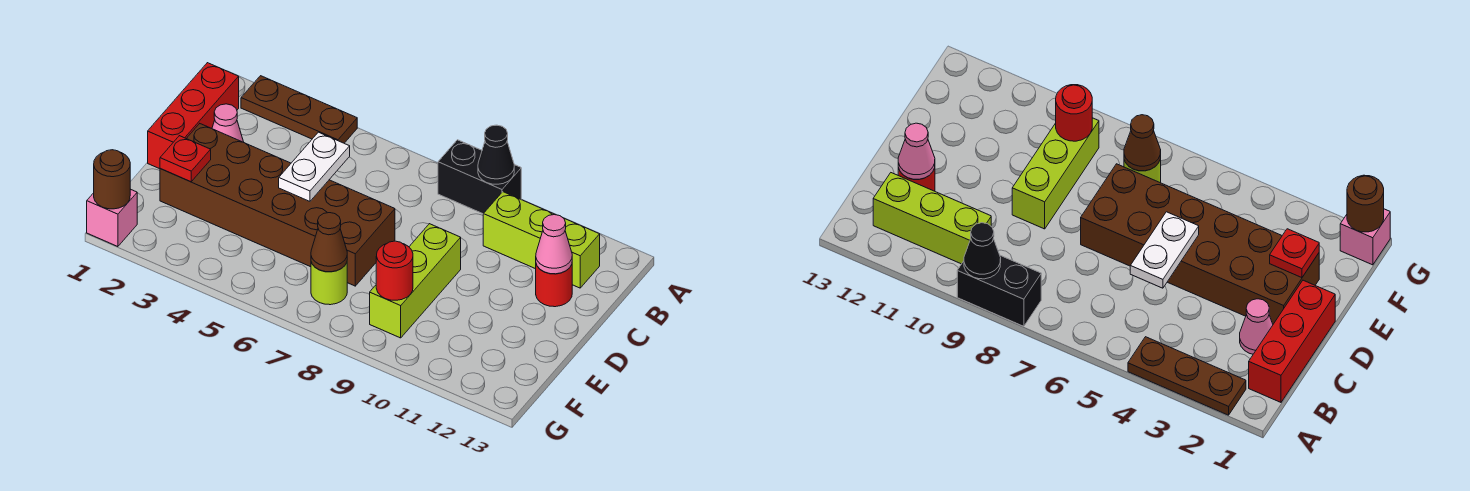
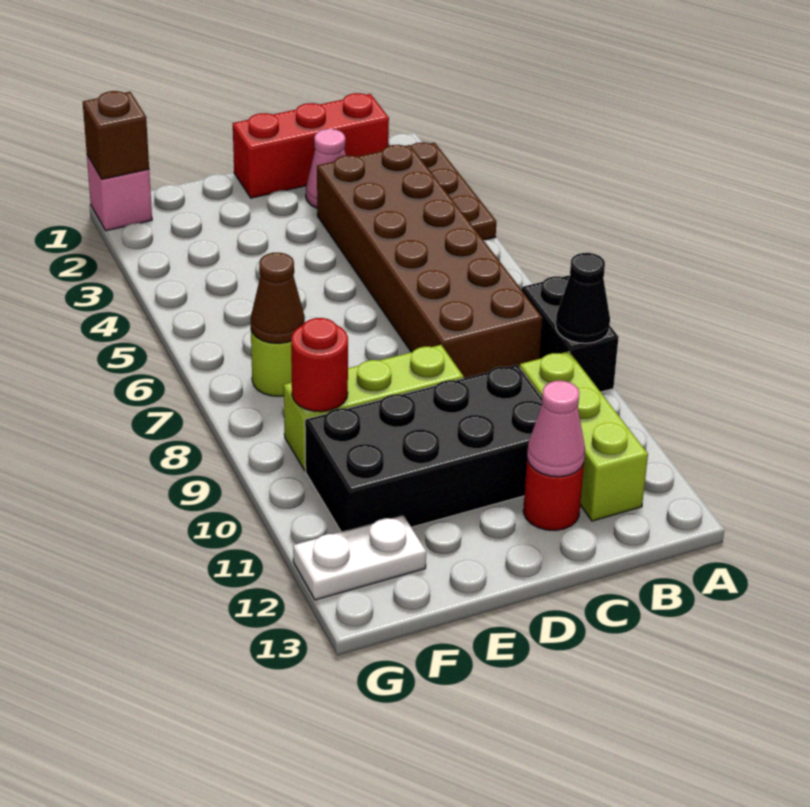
white plate C5:D5 level 2 -> white plate F12:G12 level 1
none -> black brick C10:F11 level 1
brown brick D2:E7 level 1 -> brown brick B3:C8 level 1
red plate E2 level 2 -> none
brown round brick G1 level 2 -> brown brick G1 level 2

